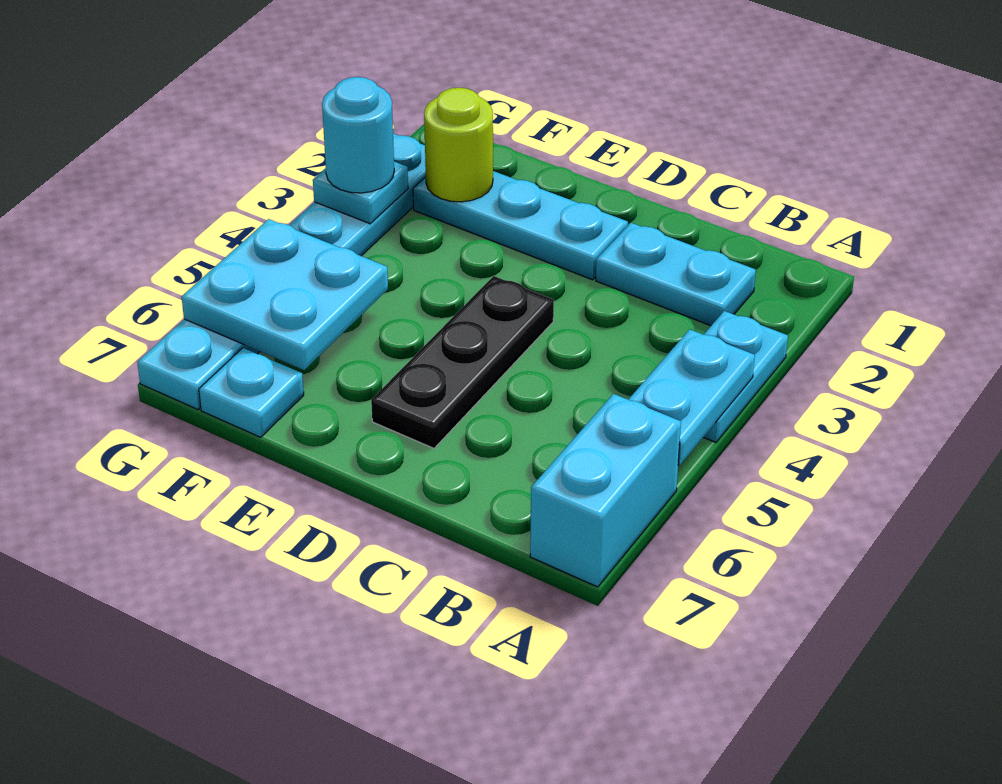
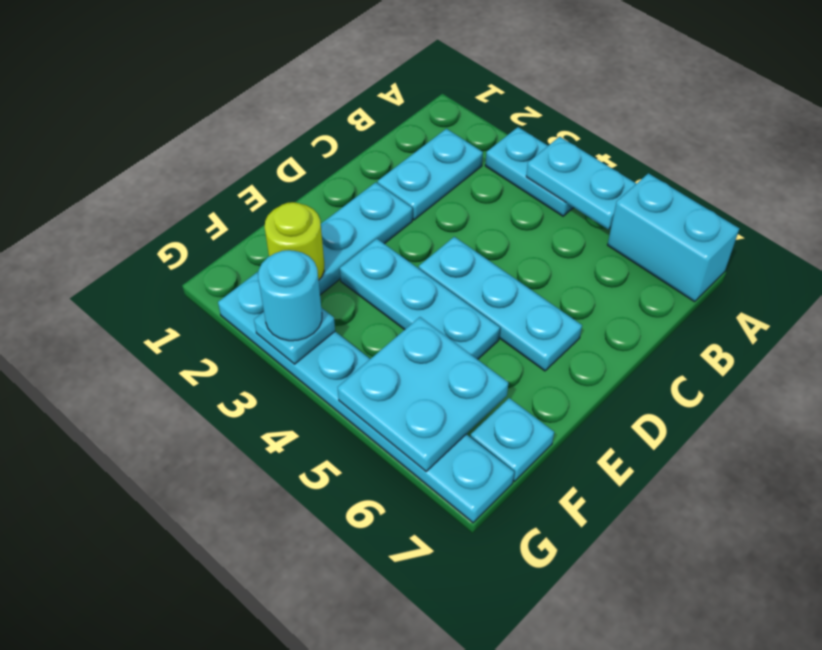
black plate D4:D6 level 1 -> cyan plate D4:D6 level 1
none -> cyan plate E3:E5 level 1

